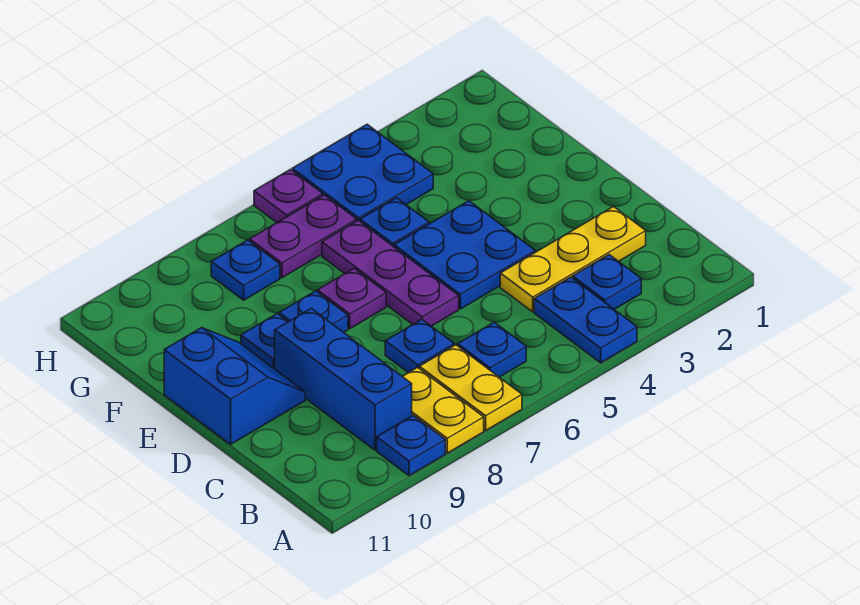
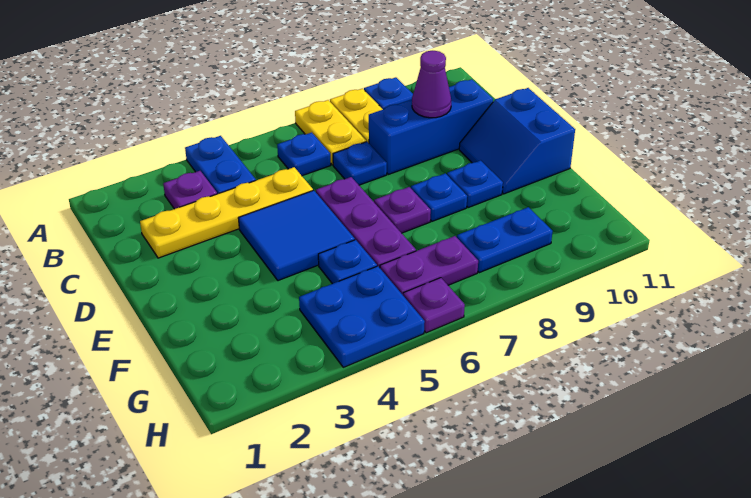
blue plate B3 level 1 -> purple plate B3 level 1
blue brick B9:D9 level 1 -> blue brick C8:C10 level 1
yellow plate C2:C4 level 1 -> yellow plate C2:C5 level 1
none -> purple cone C9 level 2
blue plate D4:E5 level 1 -> blue tile D4:E5 level 1
blue plate G8 level 1 -> blue plate G8:G9 level 1

